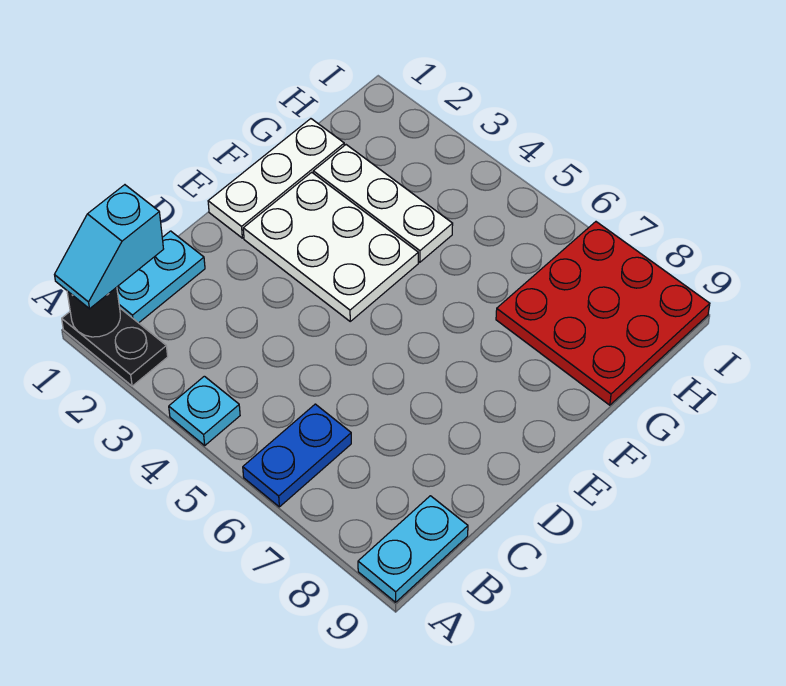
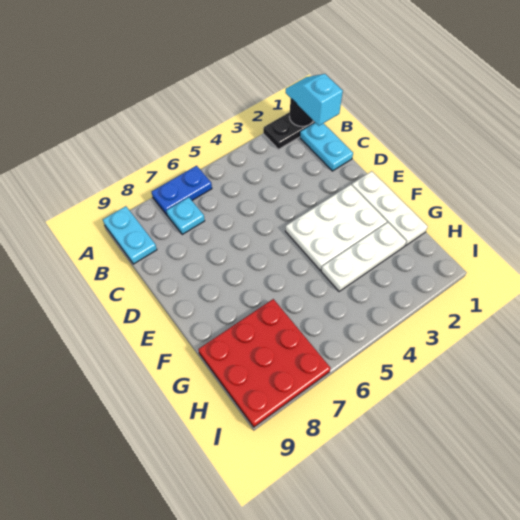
cyan plate A4 level 1 -> cyan plate B7 level 1
blue plate A6:B6 level 1 -> blue plate A6:A7 level 1

